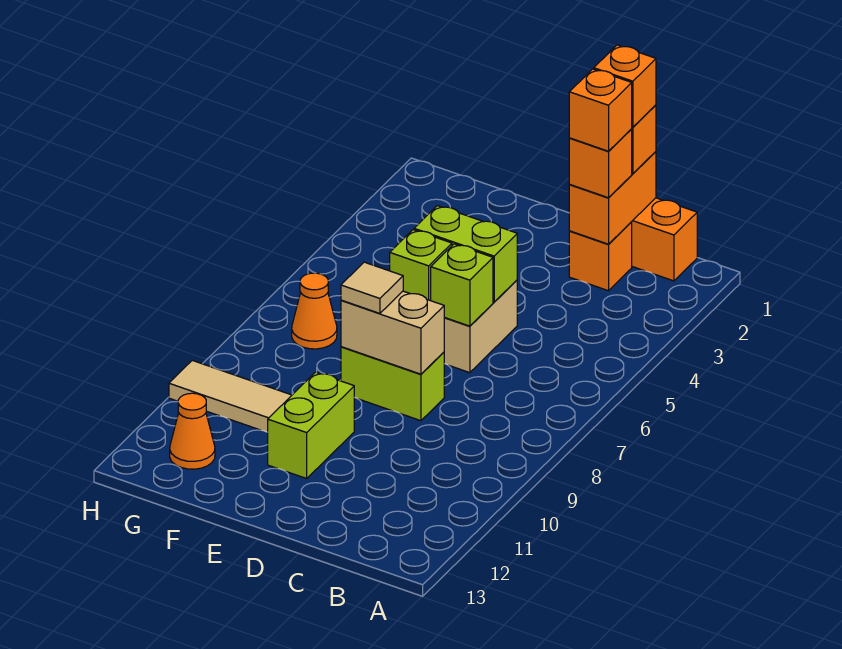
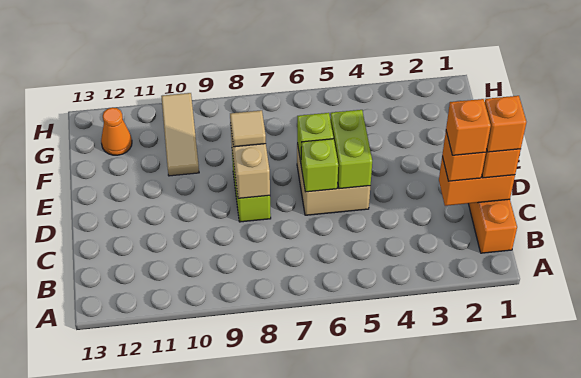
orange brick C2 level 1 -> none
lime brick E10:E11 level 1 -> none
orange cone G7 level 1 -> none

